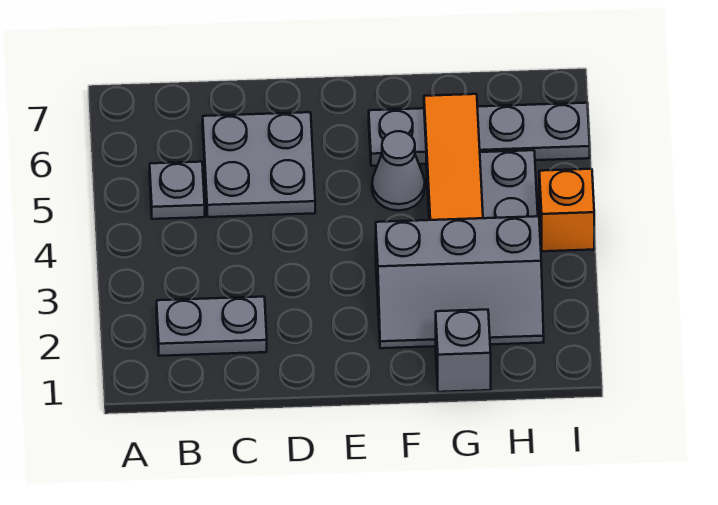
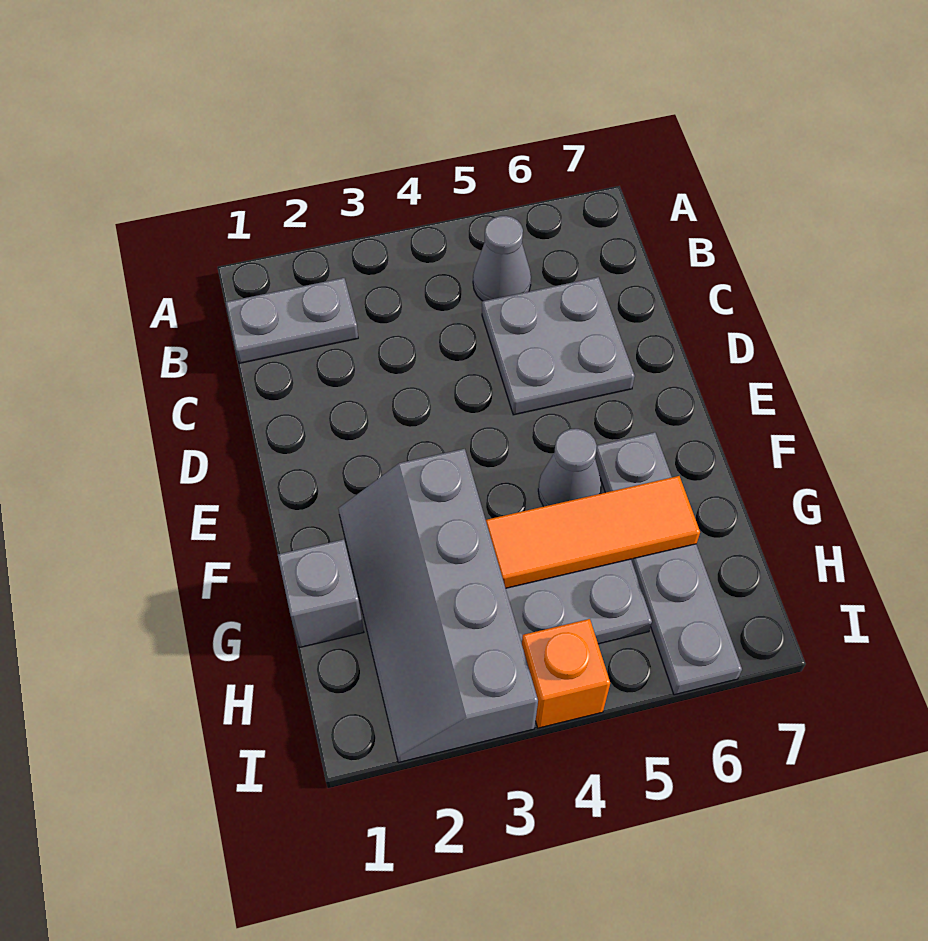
grey plate B2:C2 level 1 -> grey plate B1:B2 level 1
grey plate B5 level 1 -> grey cone B5 level 1
grey slope F2:H3 level 1 top 3 -> grey slope F2:I3 level 1 top 3

